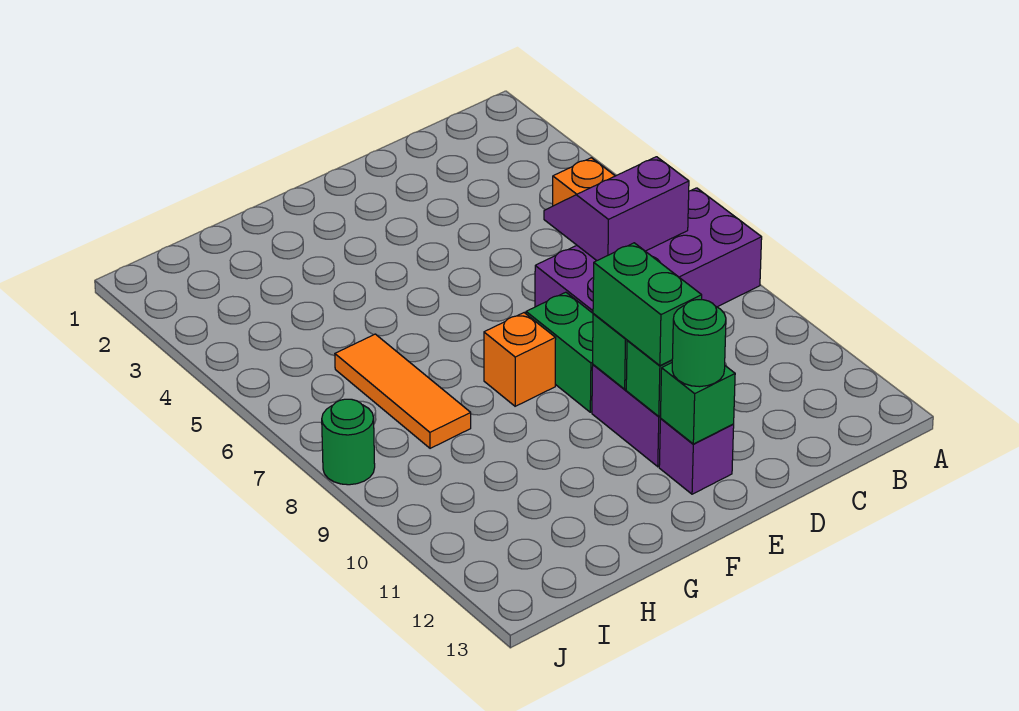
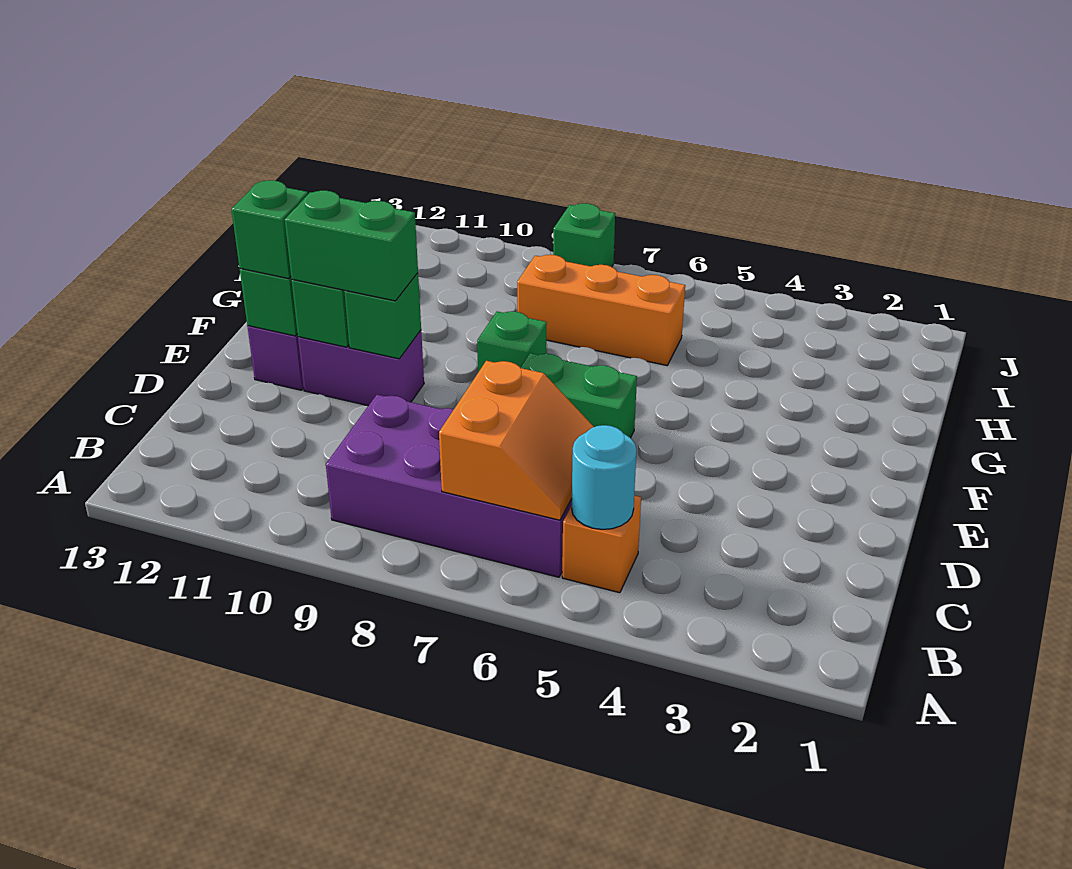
purple brick A7:D8 level 1 -> purple brick B6:C9 level 1
none -> cyan round brick B5 level 2
purple slope B6:C7 level 2 top 7 -> orange slope B6:C7 level 2 top 7
green brick E8:E9 level 1 -> green brick E6:E7 level 1
green round brick E12 level 3 -> green brick E12 level 3
orange brick F8 level 1 -> green brick F8 level 1
orange tile H6:H8 level 1 -> orange brick H6:H8 level 1
green round brick J8 level 1 -> green brick J8 level 1

